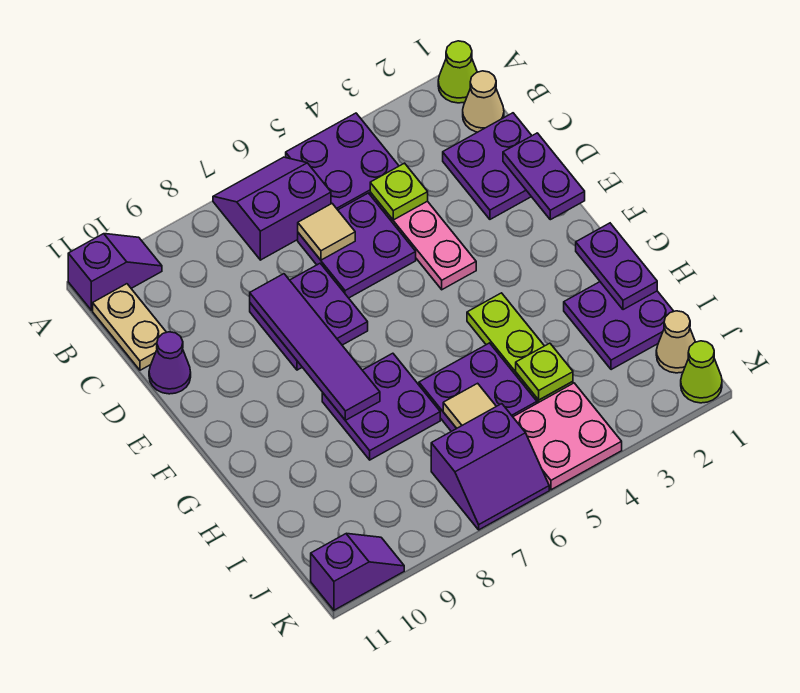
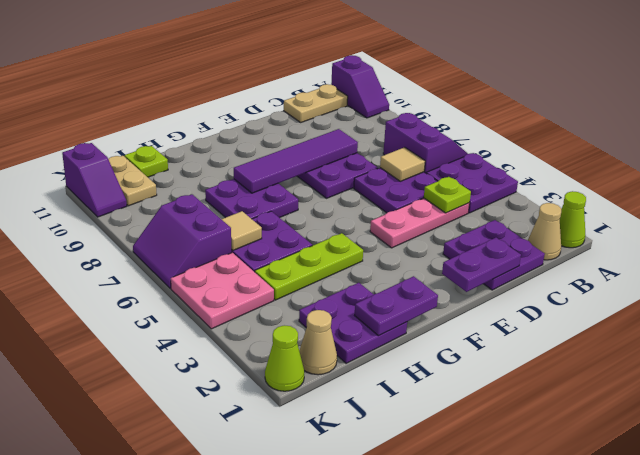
purple cone D11 level 1 -> none
lime plate I4 level 2 -> lime plate I11 level 1
none -> tan plate J10:J11 level 1

